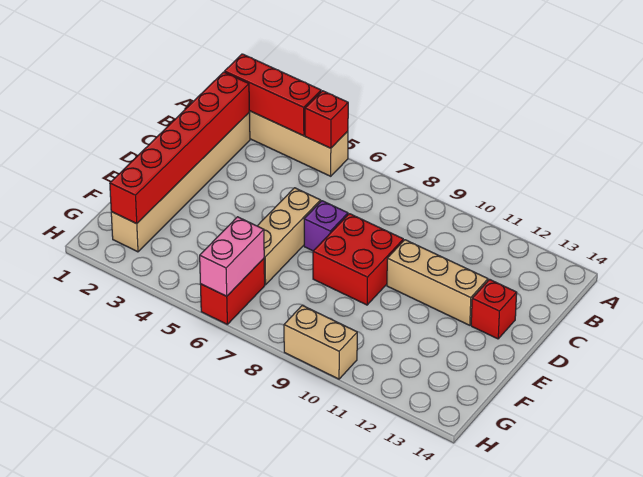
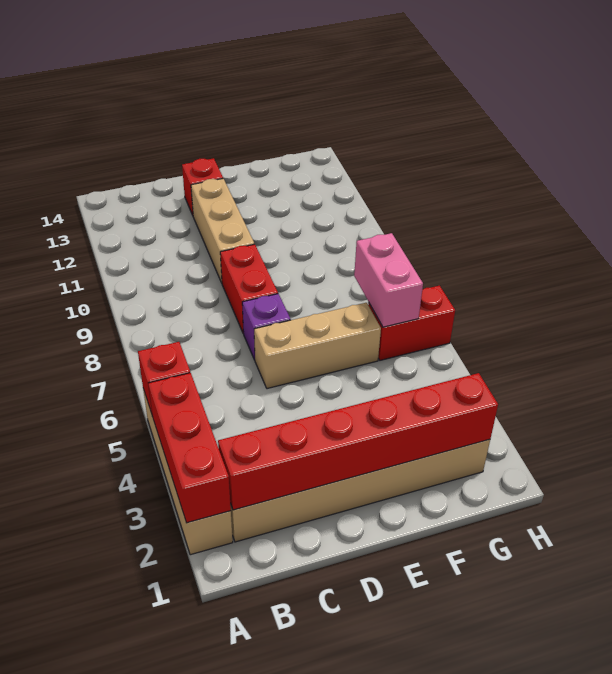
red brick D8:E9 level 1 -> red brick D8:D9 level 1
pink brick G6:H6 level 2 -> pink brick G6:G7 level 2
tan brick H9:H10 level 1 -> none

